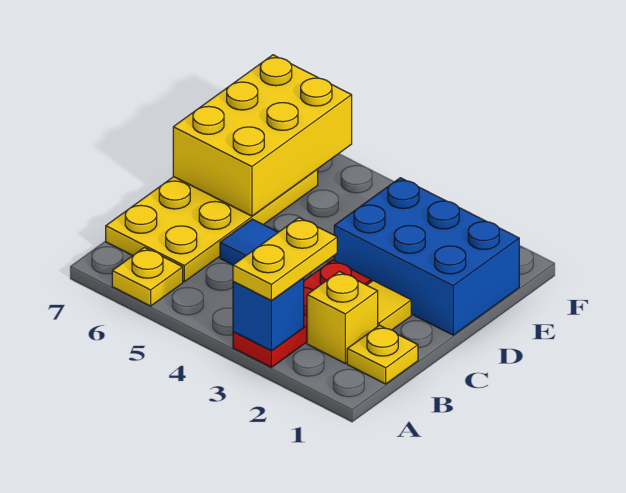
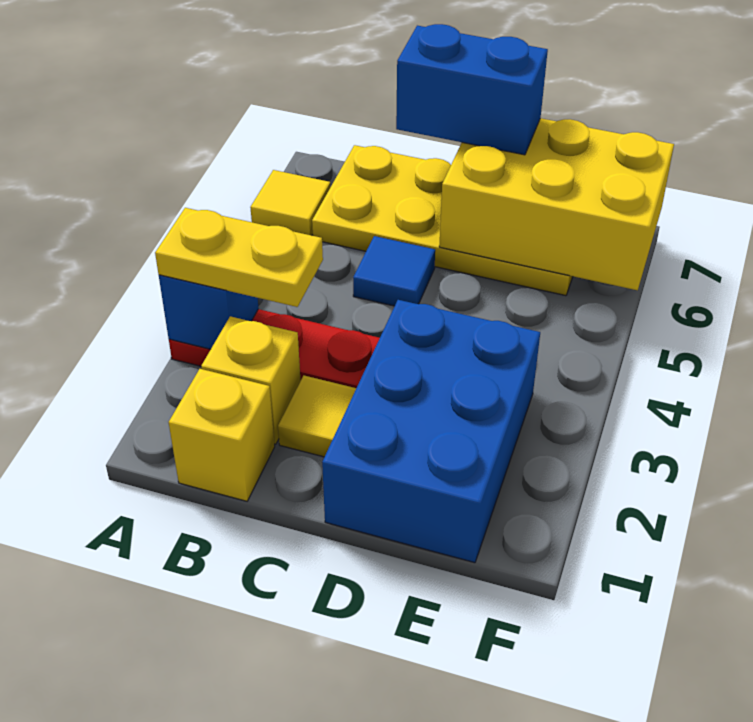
yellow plate A6 level 1 -> yellow tile A6 level 1
yellow plate B1 level 1 -> yellow brick B1 level 1
none -> blue brick C7:D7 level 3

